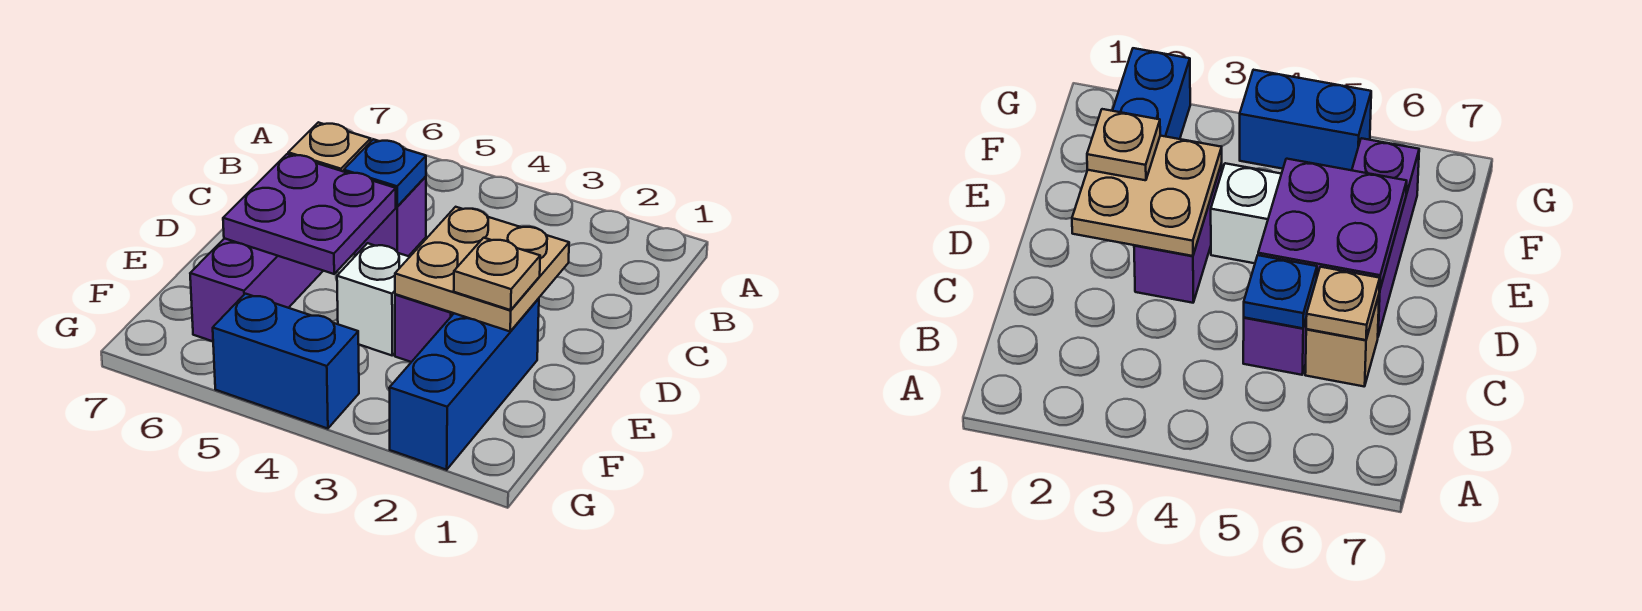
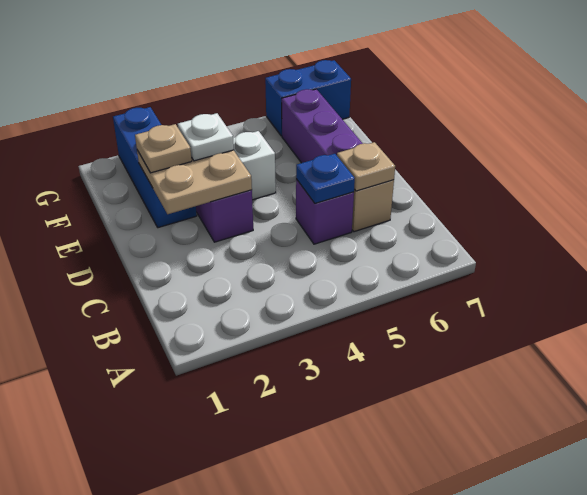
purple plate D5:E6 level 2 -> none
none -> white plate E3 level 3
blue brick G4:G5 level 1 -> blue brick G6:G7 level 1

